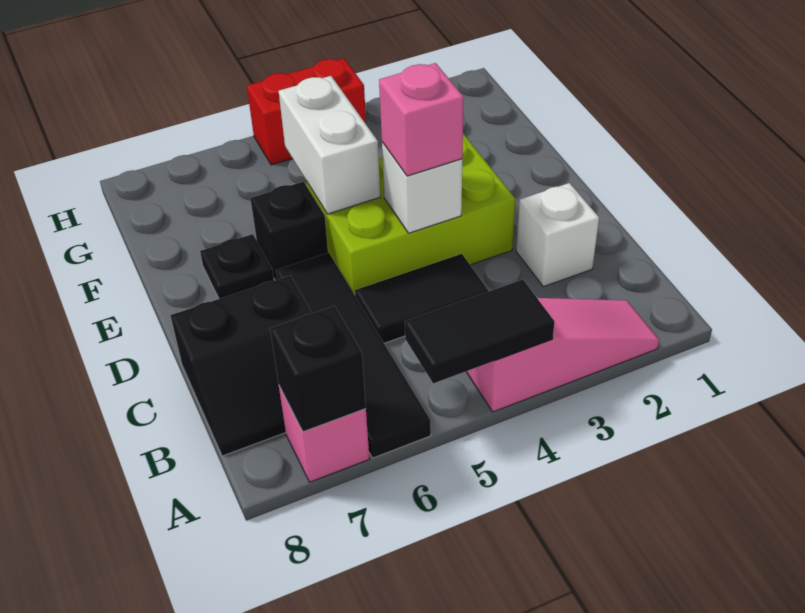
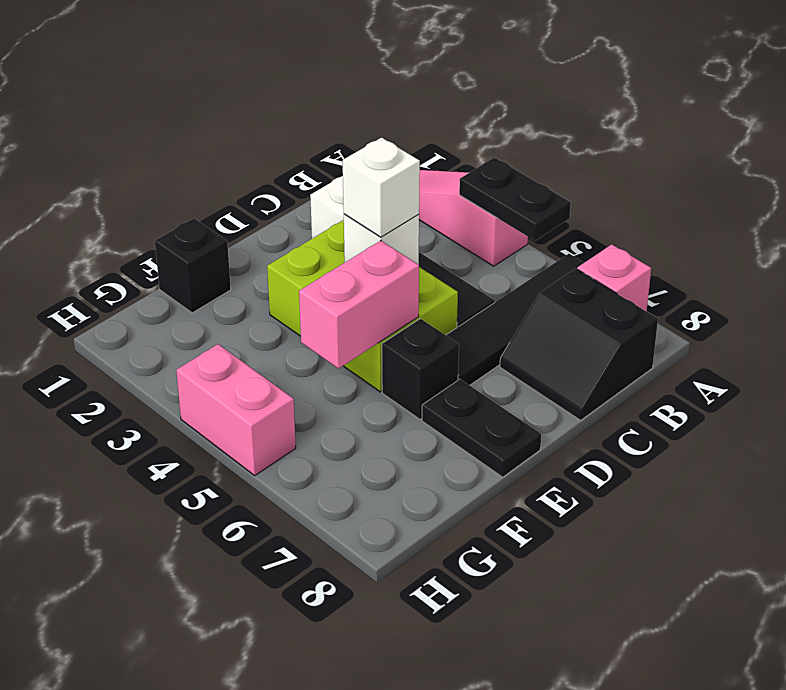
black tile A4:A5 level 2 -> black plate A4:A5 level 2
black brick A7 level 2 -> black brick F1 level 1
black slope B7:C8 level 1 top C -> black slope B7:C8 level 1 top B
pink brick D4 level 3 -> white brick D4 level 3
white brick E5:F5 level 2 -> pink brick E5:F5 level 2
black plate E7 level 1 -> black plate E7:E8 level 1
red brick H4:H5 level 1 -> pink brick H4:H5 level 1

